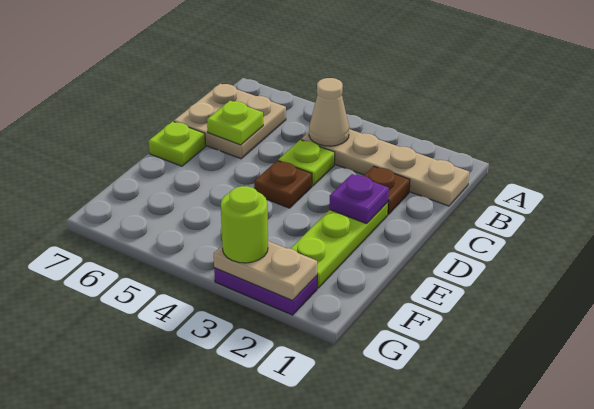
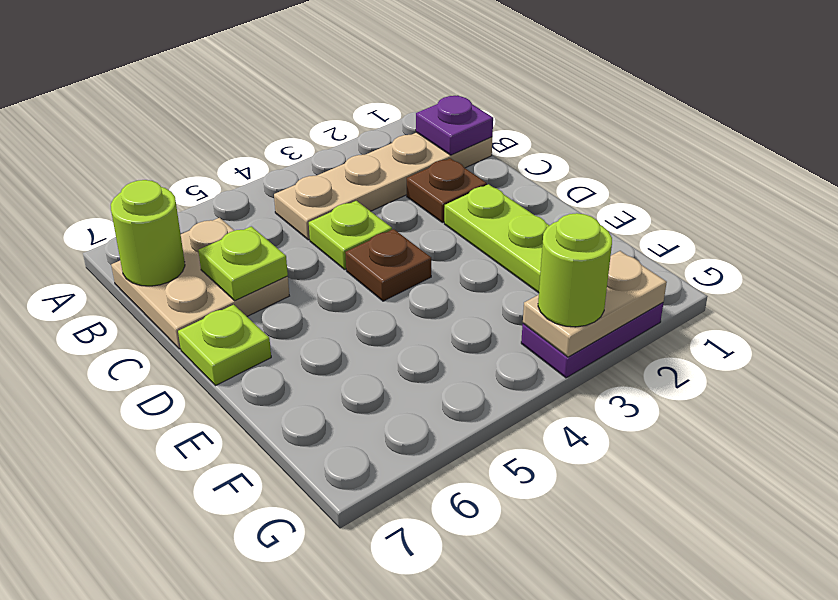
tan cone B4 level 2 -> none
none -> lime round brick B7 level 2
purple plate D2 level 2 -> purple plate B1 level 2

